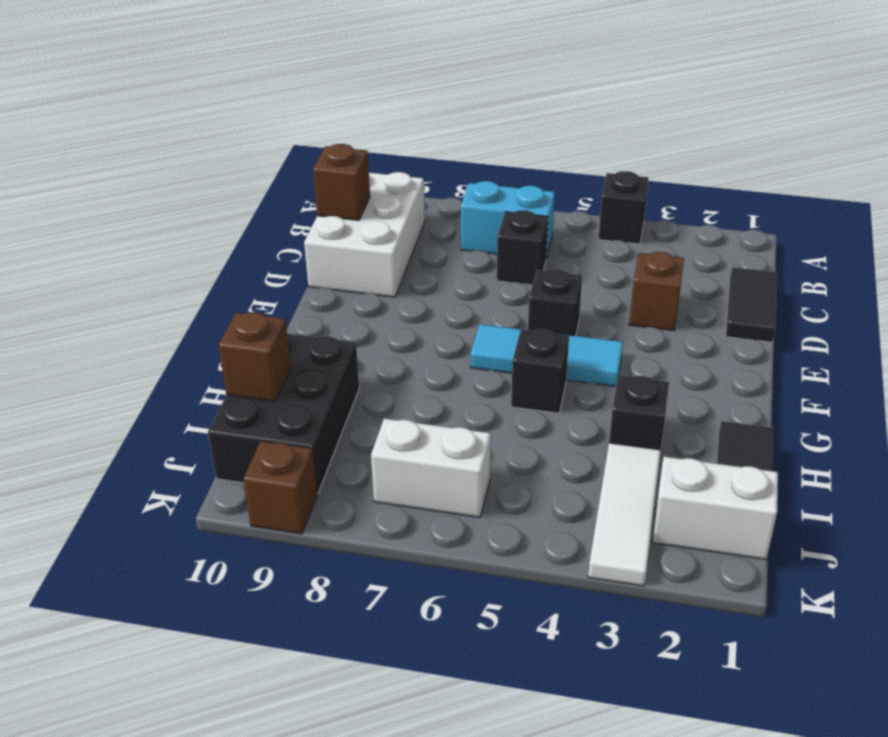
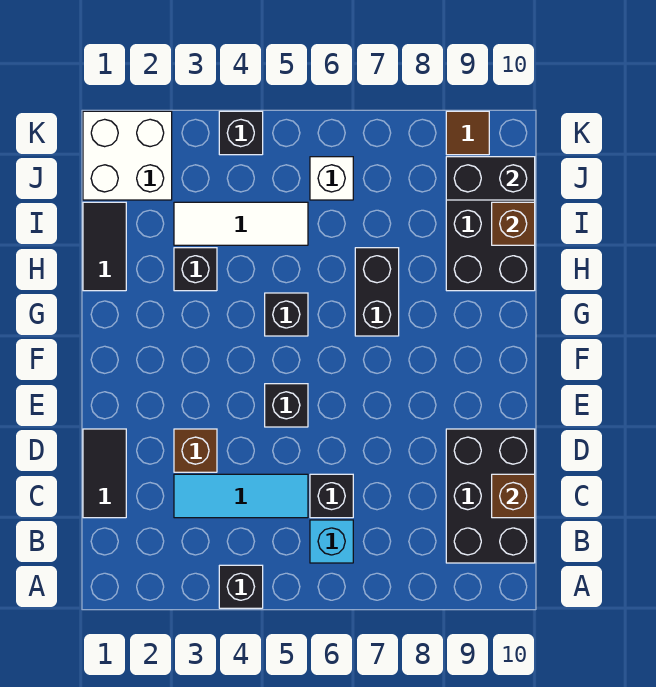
cyan brick B6:B7 level 1 -> cyan brick B6 level 1
white brick B9:D10 level 1 -> black brick B9:D10 level 1
cyan tile F4:F6 level 1 -> cyan tile C3:C5 level 1
none -> black brick G7:H7 level 1
white tile I3:K3 level 1 -> white tile I3:I5 level 1
white brick J1:J2 level 1 -> white brick J1:K2 level 1
white brick J6:J7 level 1 -> white brick J6 level 1
none -> black brick J9:J10 level 2
none -> black brick K4 level 1
brown brick K9 level 1 -> brown tile K9 level 1

